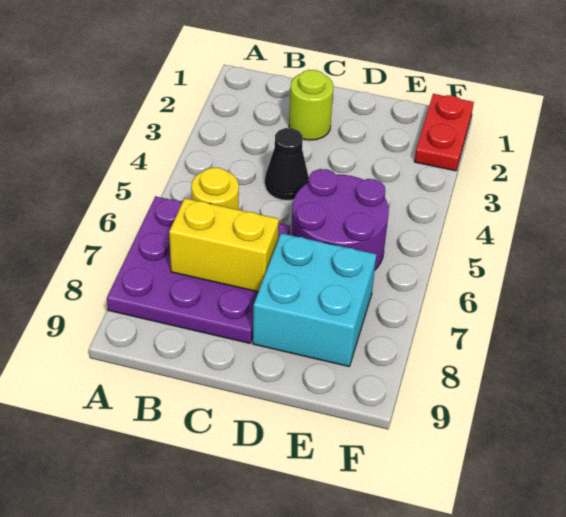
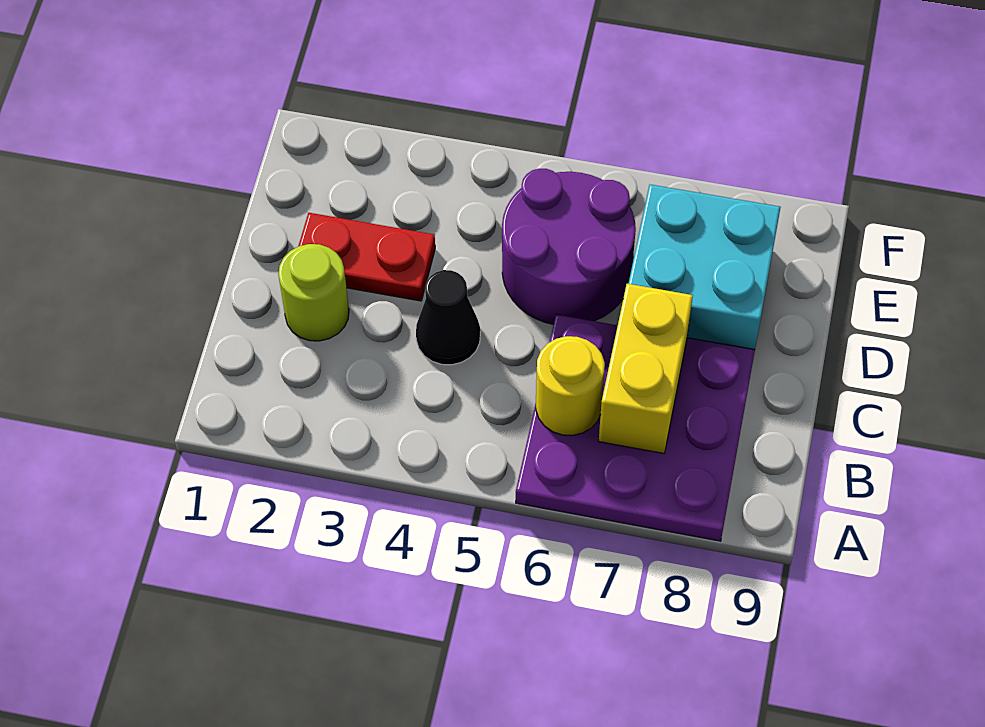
red plate F1:F2 level 1 -> red plate D2:D3 level 1

